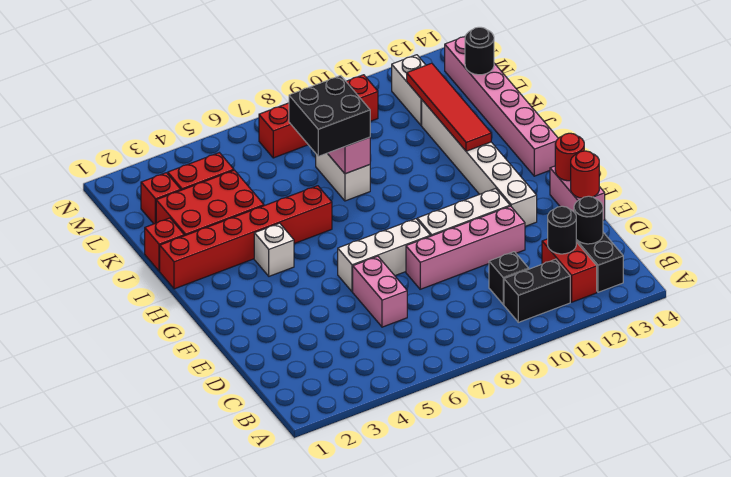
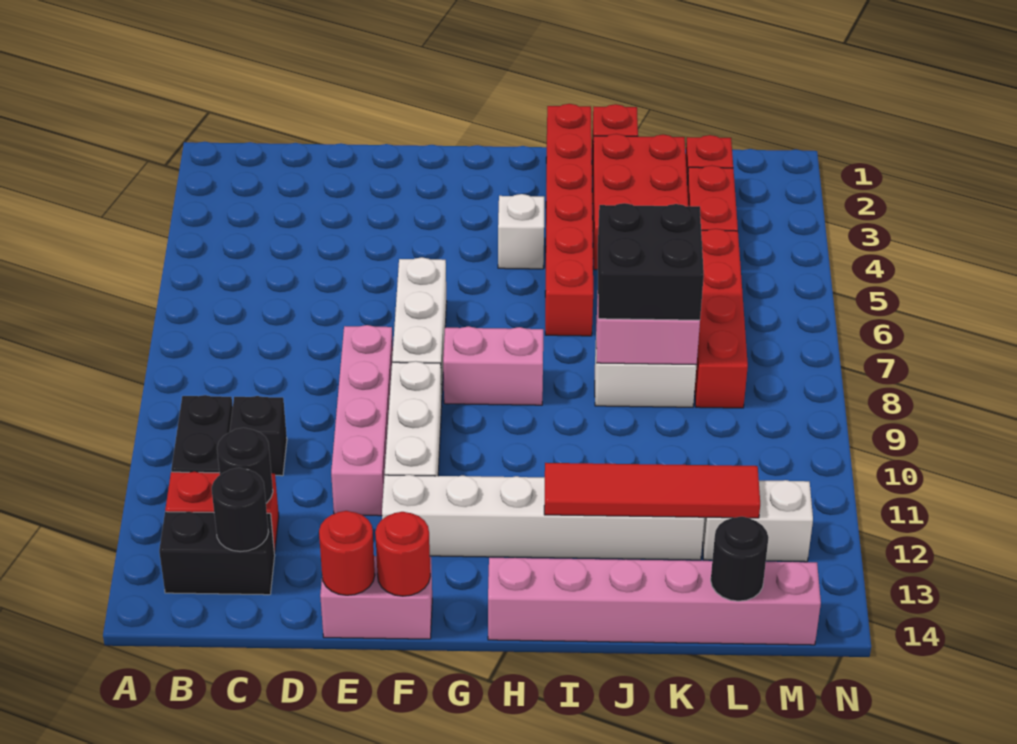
pink brick D6:E6 level 1 -> pink brick G8:H8 level 1
red brick M7:M10 level 1 -> red brick L5:L8 level 1

